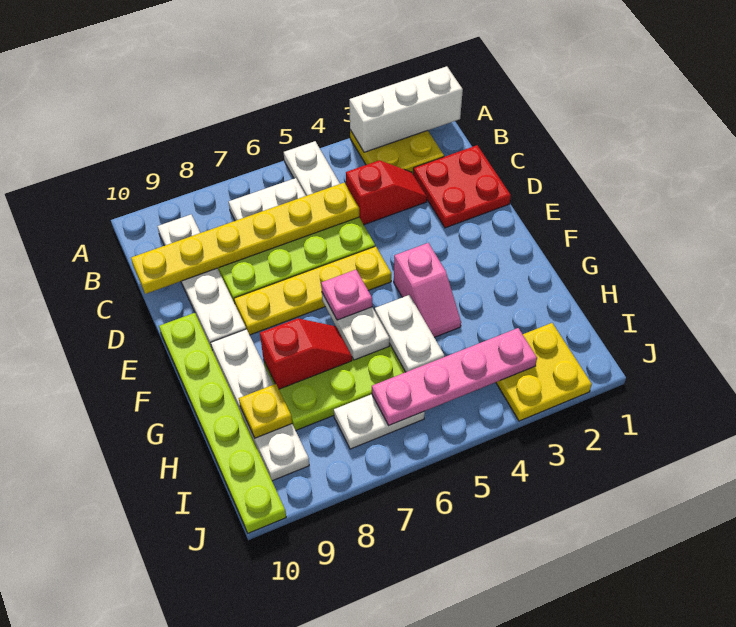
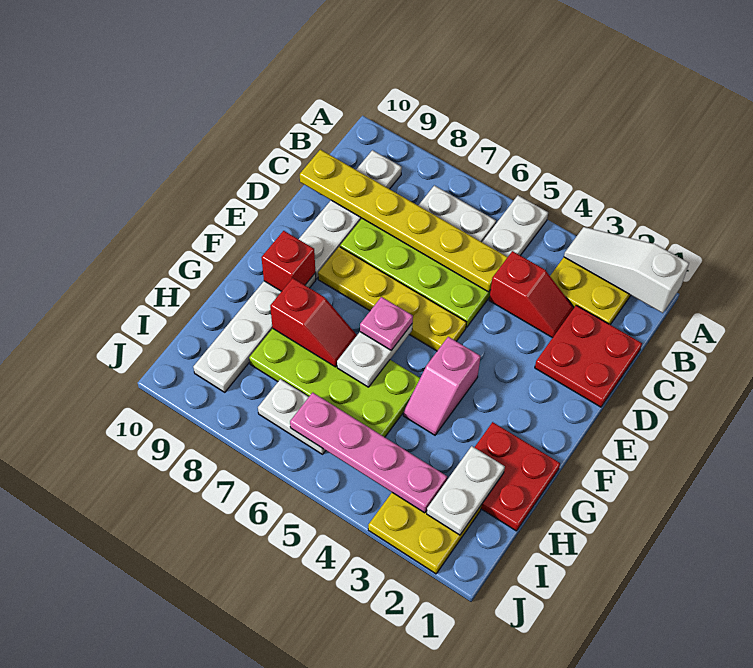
white brick A1:A3 level 2 -> white slope A1:A3 level 2 top 1
lime plate E10:J10 level 1 -> none
none -> red brick F9 level 2
none -> red plate G1:H2 level 1
white plate G5:H5 level 2 -> white plate H2:I2 level 2
yellow plate H9 level 2 -> none

